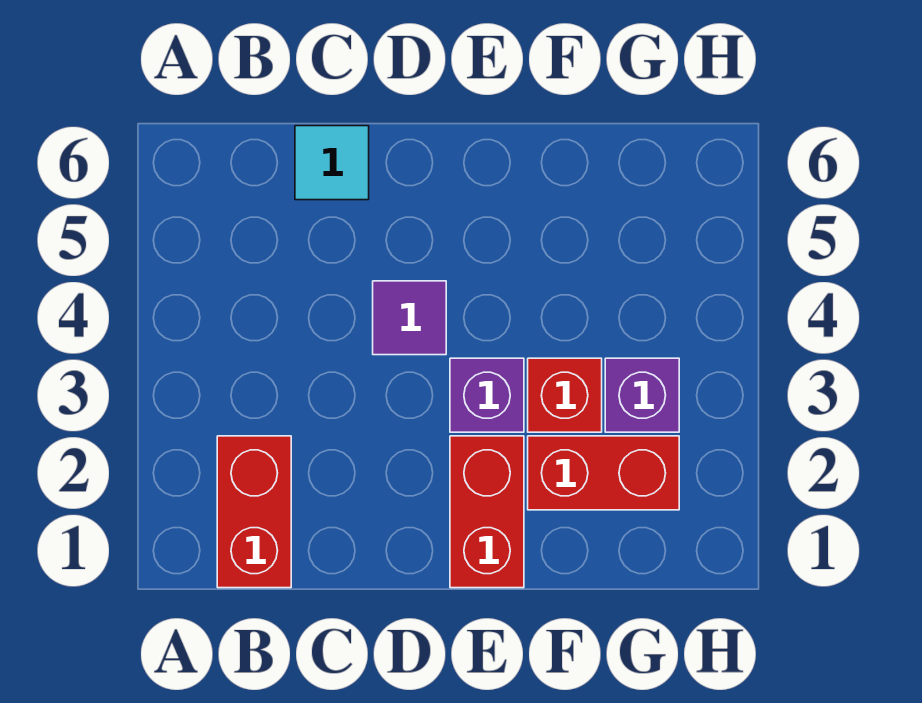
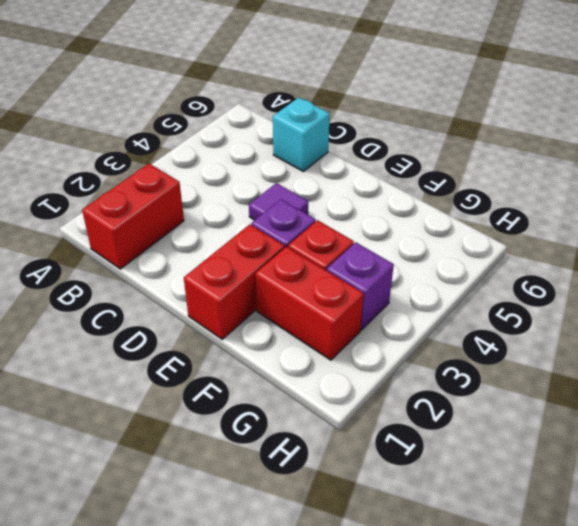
cyan tile C6 level 1 -> cyan brick C6 level 1

